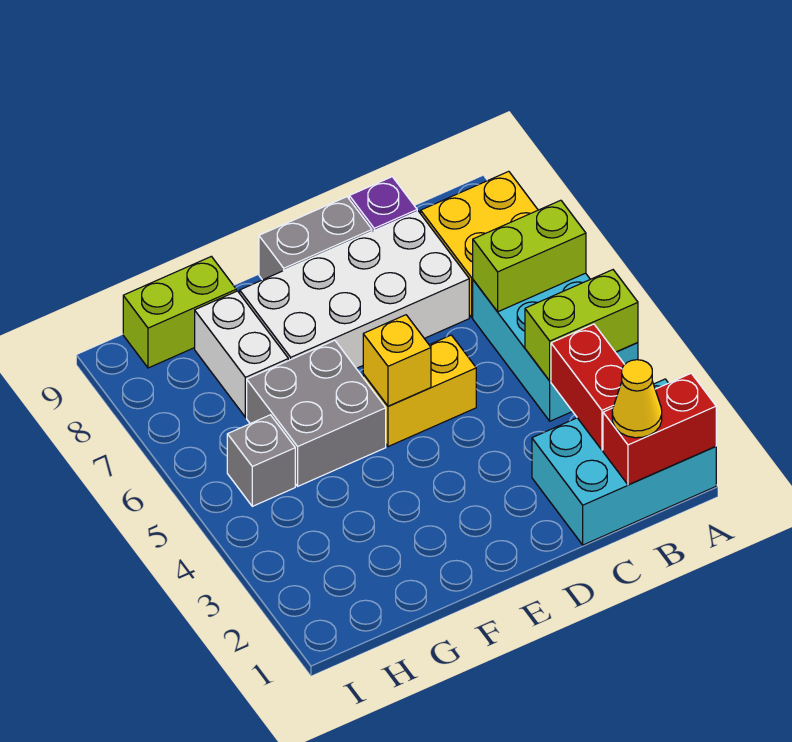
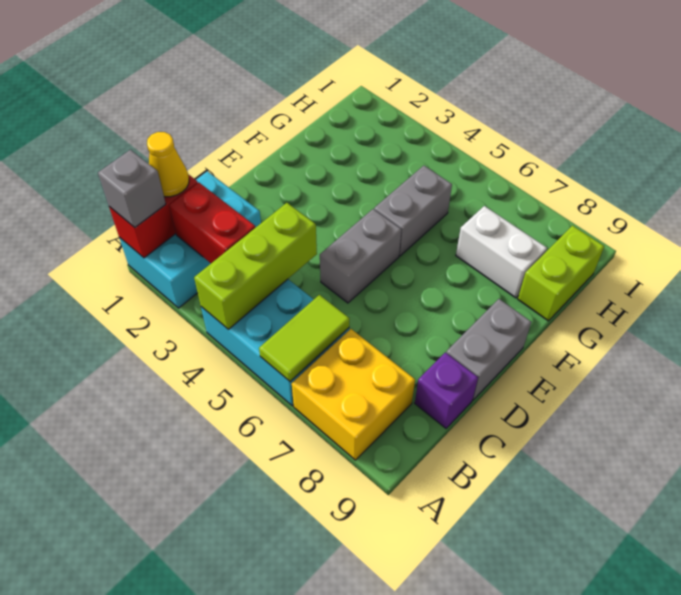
lime brick A4:B4 level 2 -> lime brick A4:C4 level 2
lime brick A6:B6 level 2 -> lime tile A6:B6 level 2
white brick C7:F8 level 1 -> none
yellow brick D5:E5 level 1 -> grey brick D5:E5 level 1
yellow brick E5 level 2 -> none
grey brick F5:G6 level 1 -> grey brick F5:G5 level 1
grey brick H5 level 1 -> grey brick A1 level 3

